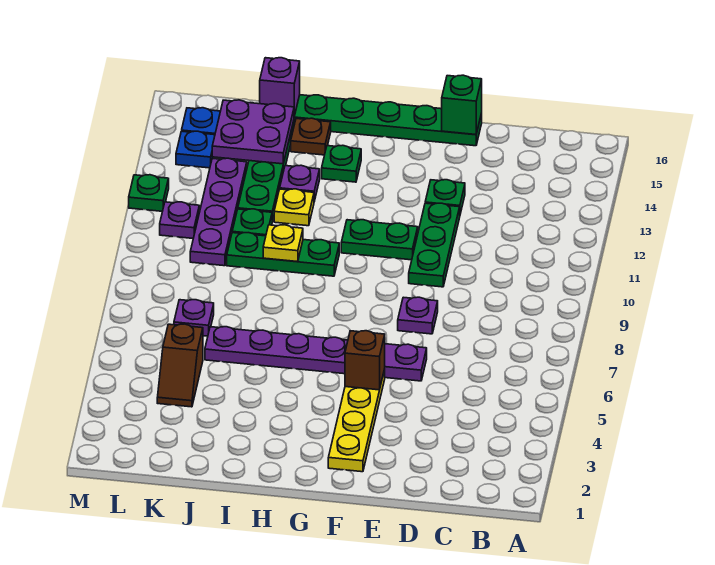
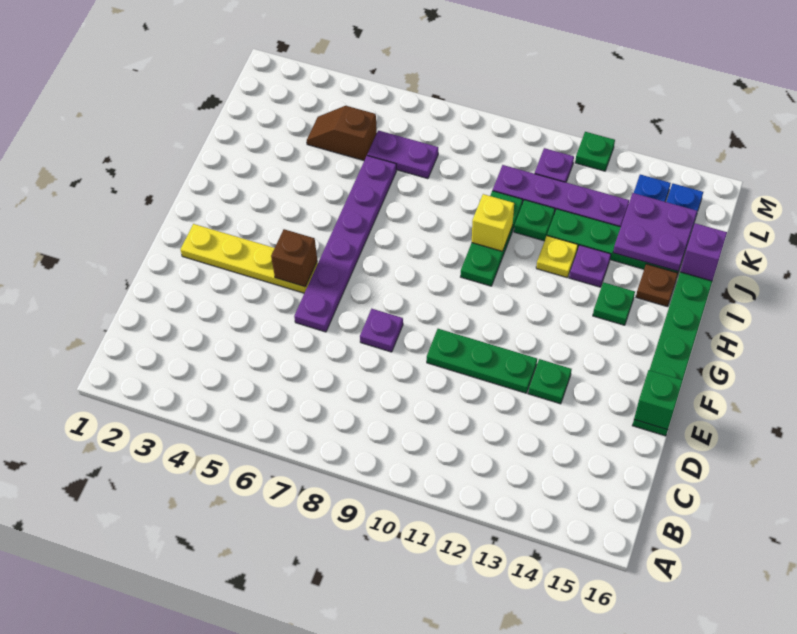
green plate F11:G11 level 1 -> none
yellow plate I10 level 2 -> yellow brick I10 level 2
purple plate K7 level 1 -> purple plate K6:K7 level 1

